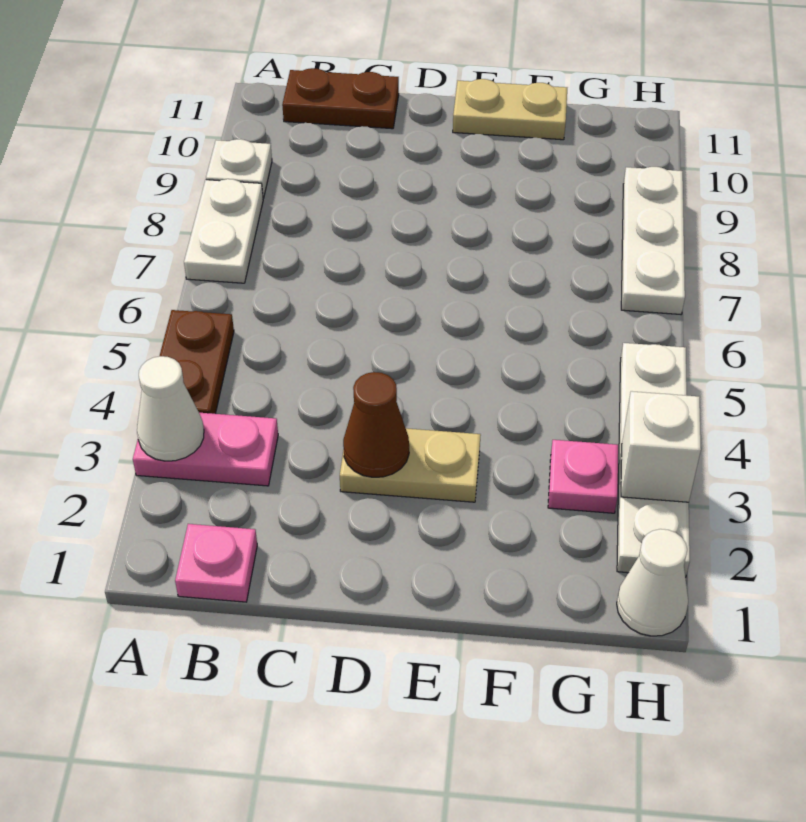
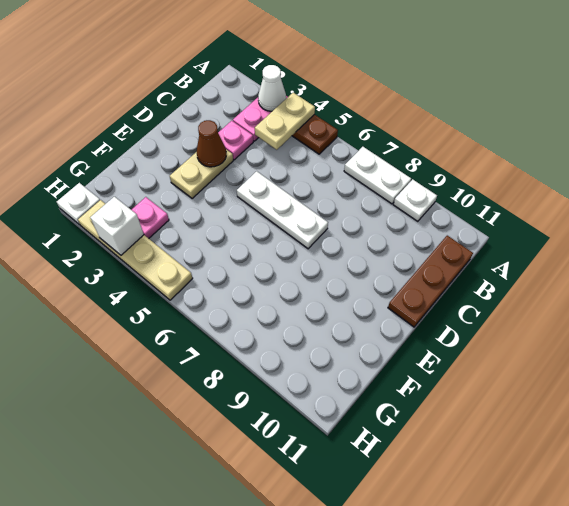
pink plate B1 level 1 -> pink plate C3 level 1
brown plate B11:C11 level 1 -> brown plate B11:D11 level 1
tan plate E11:F11 level 1 -> tan plate A4:B4 level 2
white cone H1 level 1 -> white plate H1 level 1
white plate H2:H5 level 1 -> tan plate H2:H5 level 1
white plate H7:H9 level 1 -> white plate D5:D7 level 1

